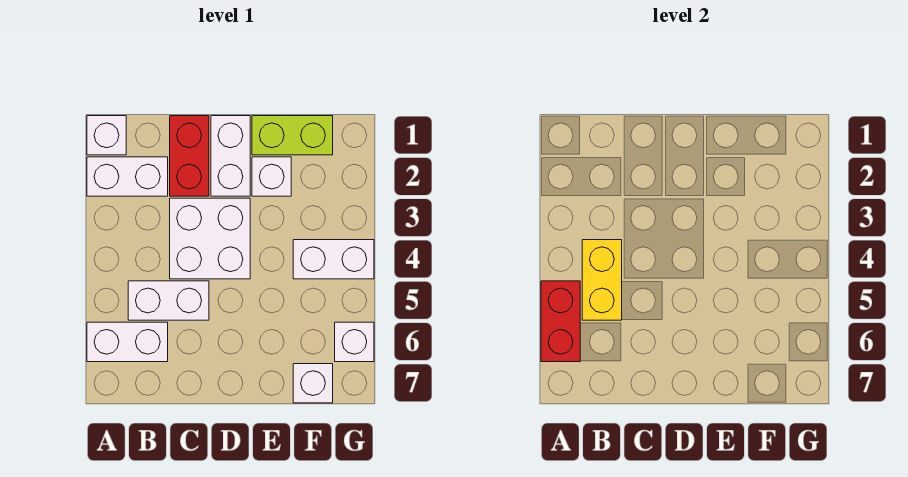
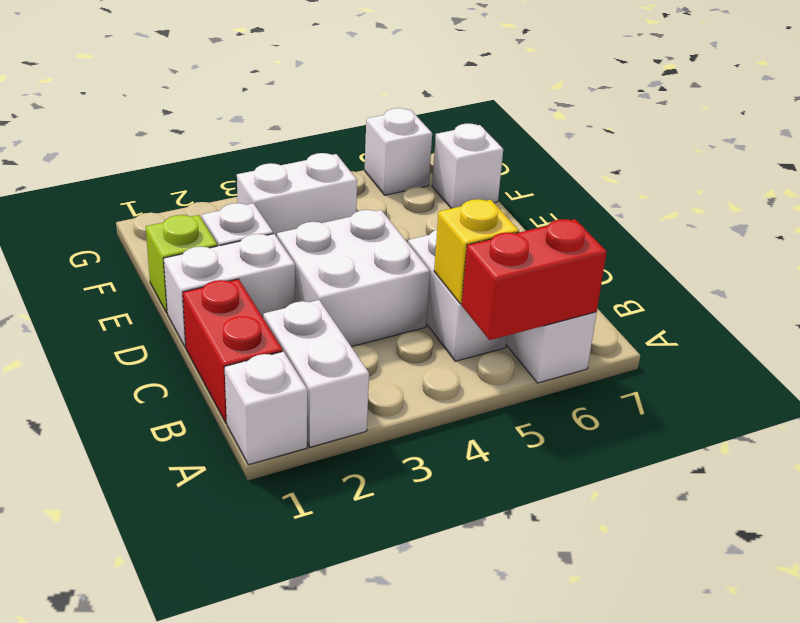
yellow brick B4:B5 level 2 -> yellow brick B5 level 2
red brick C1:C2 level 1 -> red brick B1:C1 level 1
lime brick E1:F1 level 1 -> lime brick E1 level 1
white brick F4:G4 level 1 -> white brick F3:F4 level 1

